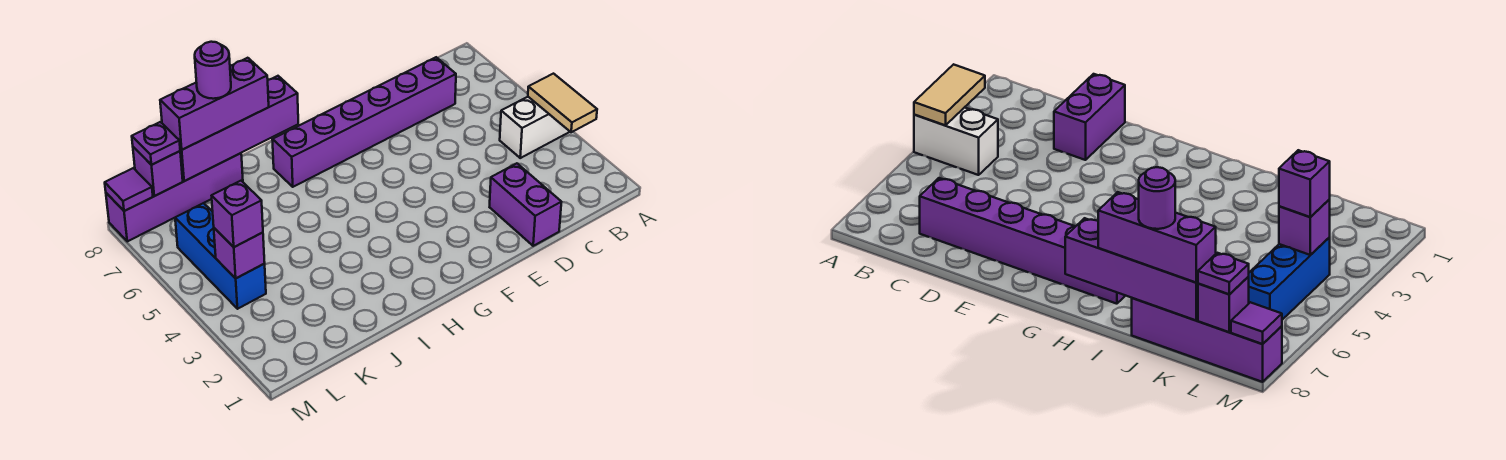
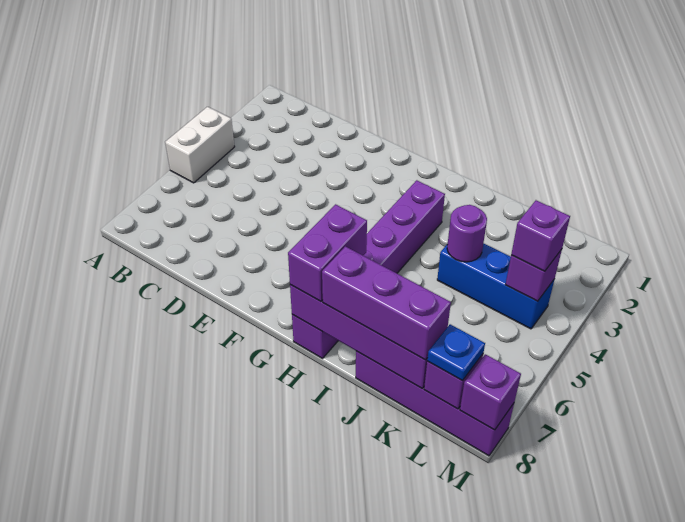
tan tile A3:A4 level 2 -> none
white brick A4:B4 level 1 -> white brick A4:A5 level 1
purple brick C7:H7 level 1 -> purple brick H3:H8 level 1
purple brick D1:D2 level 1 -> purple brick H7:H8 level 3
purple round brick J8 level 4 -> purple round brick J4 level 2
blue brick L4:L6 level 1 -> blue brick J4:L4 level 1
purple plate L8 level 3 -> blue plate L8 level 3
purple tile M8 level 2 -> purple brick M8 level 2

